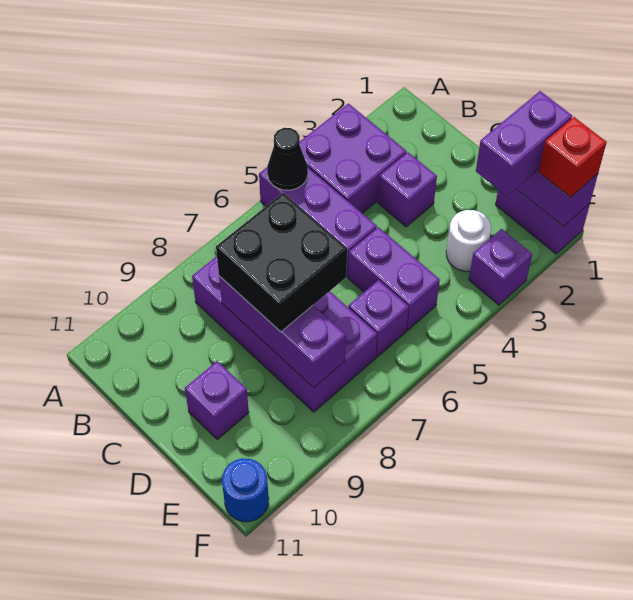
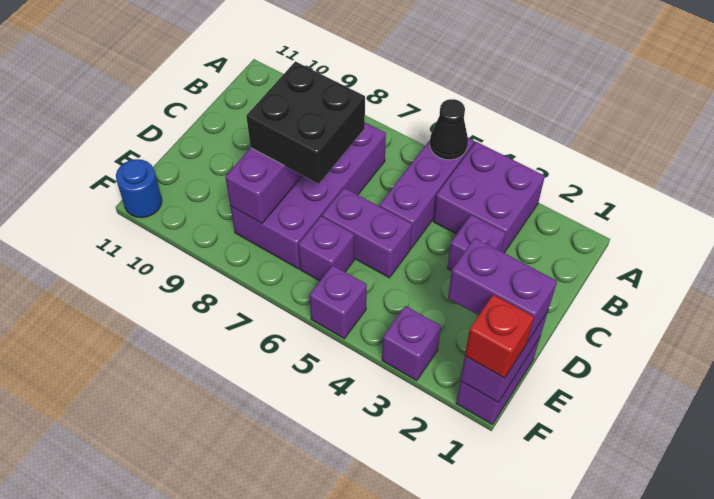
purple brick D5:E5 level 1 -> purple brick D5:D6 level 1
purple brick D10 level 1 -> purple brick F5 level 1
white round brick E3 level 1 -> none

